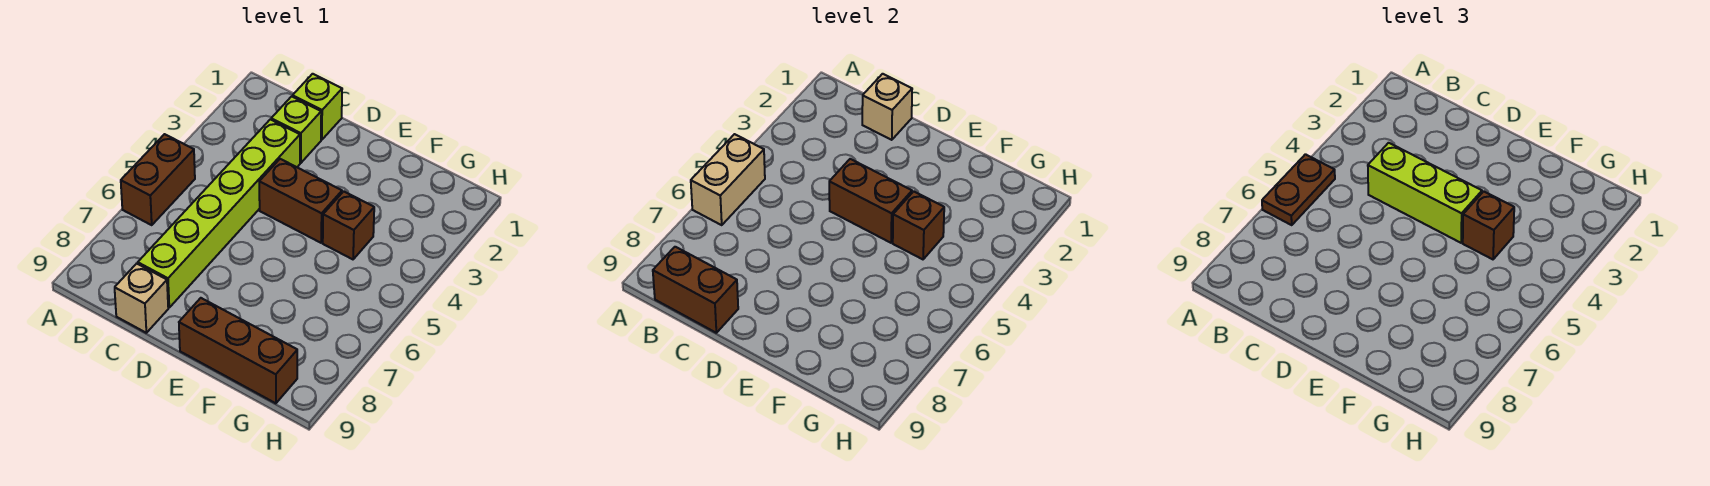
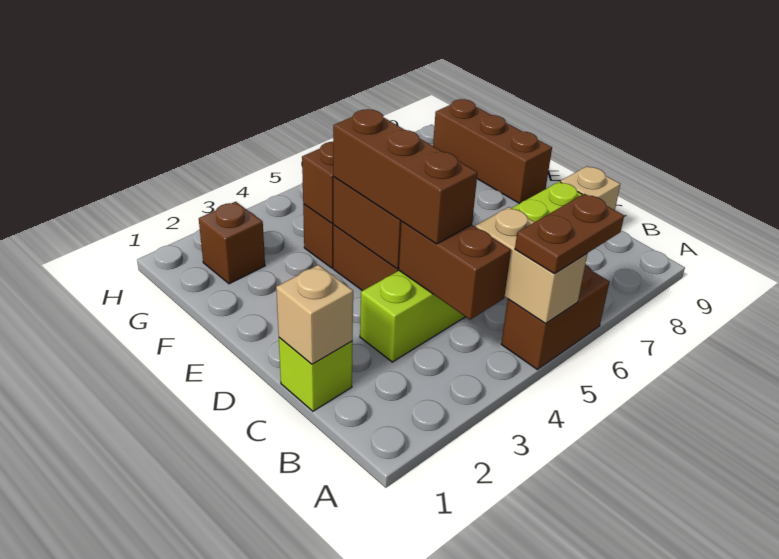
tan brick A5:A6 level 2 -> tan brick A5:B5 level 2
brown brick B9:C9 level 2 -> brown brick B4:C4 level 2
lime brick C2 level 1 -> none
lime brick C4:E4 level 3 -> brown brick C4:E4 level 3
brown brick F4 level 3 -> brown brick G2 level 1

